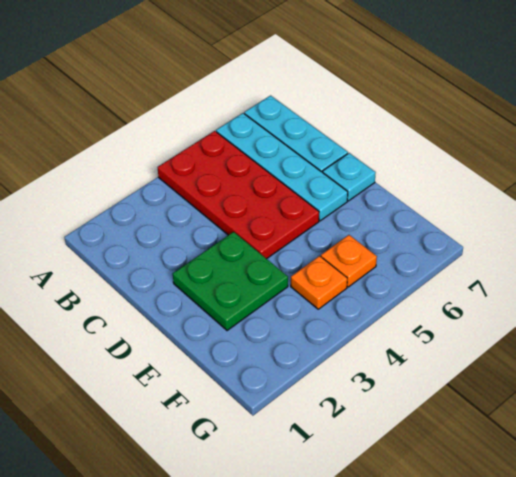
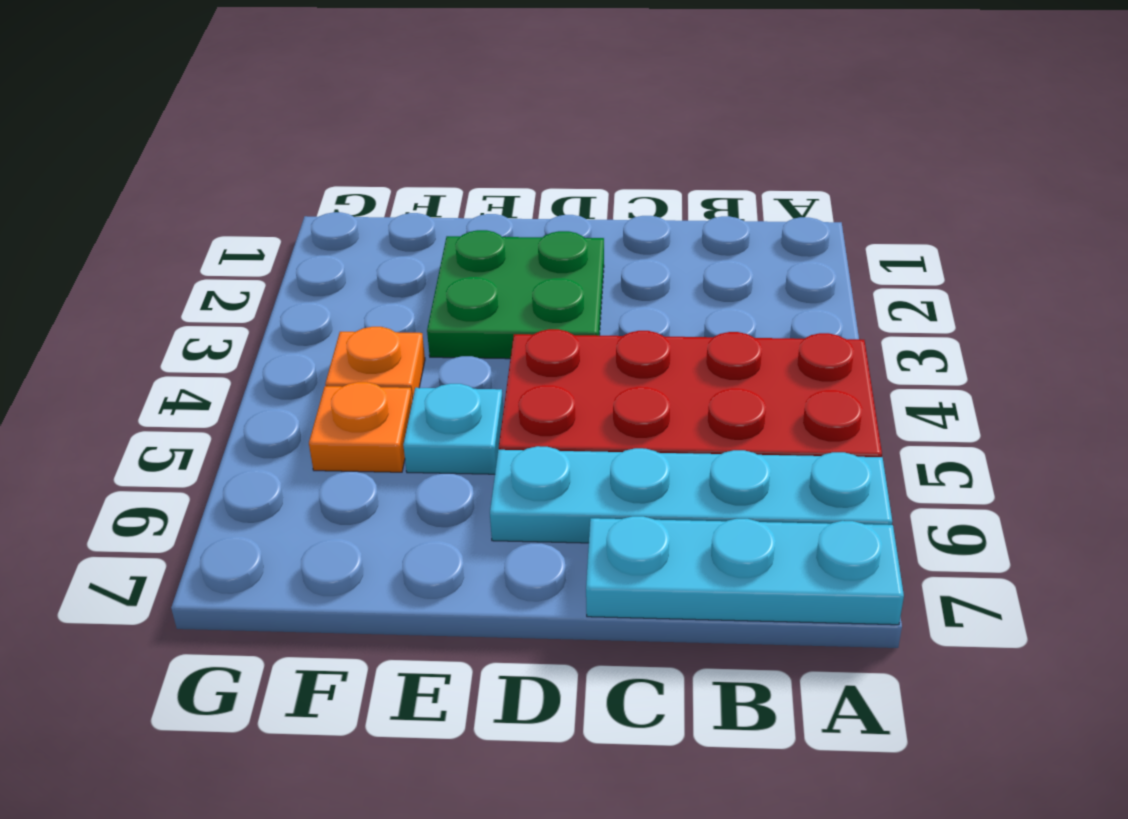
cyan plate D7 level 1 -> cyan plate E5 level 1

